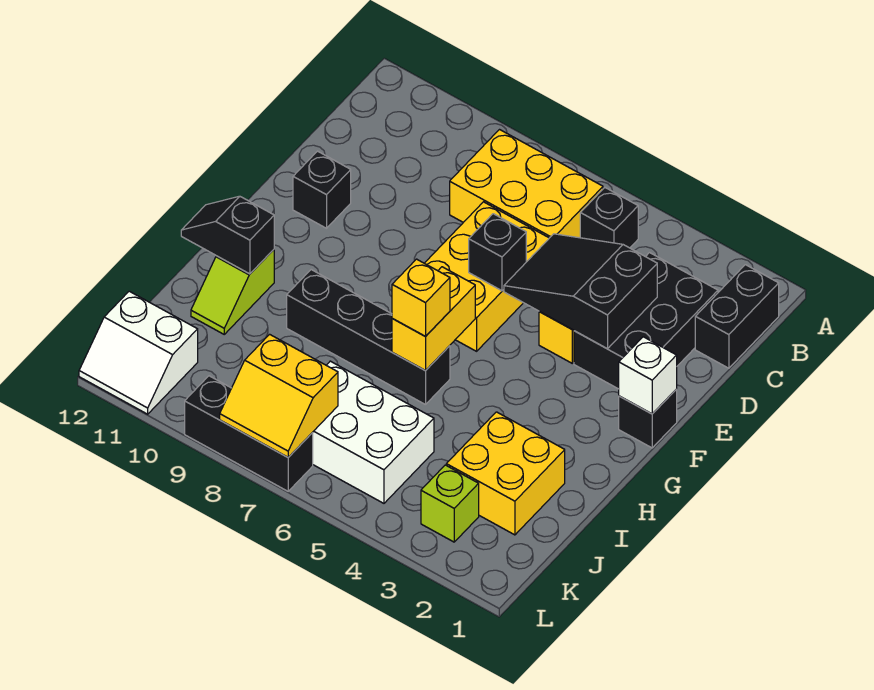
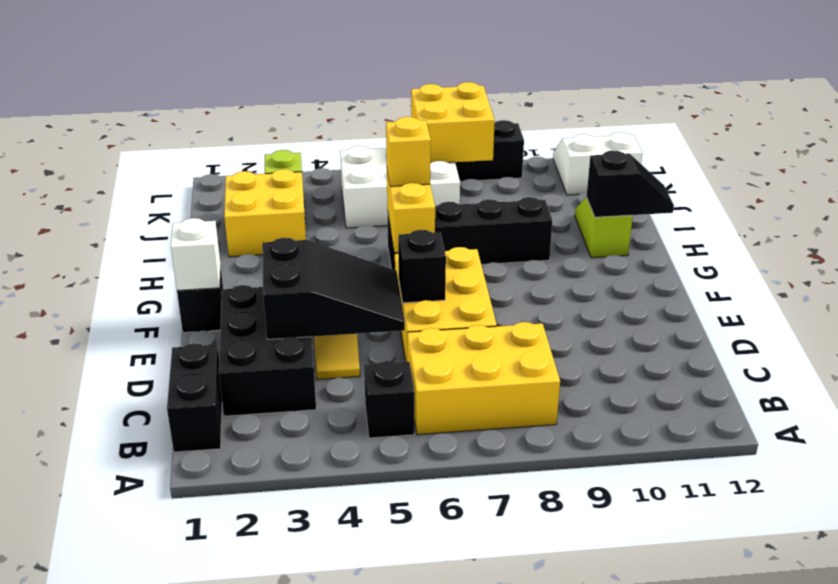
black brick E11 level 1 -> none
yellow slope K7:L8 level 2 top K -> yellow brick K7:L8 level 2

